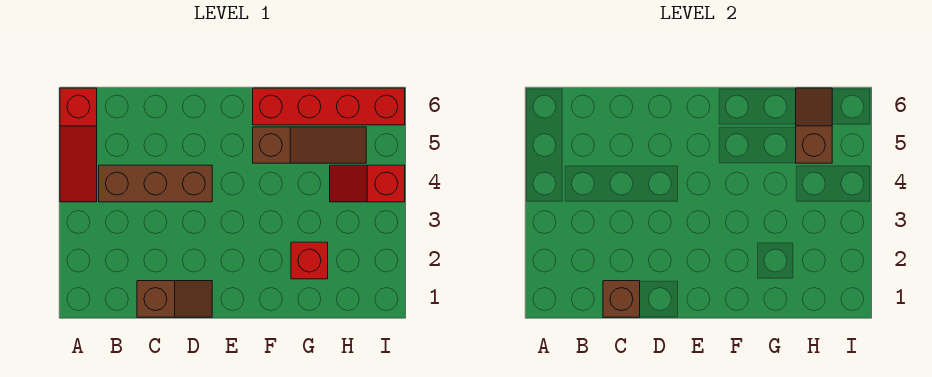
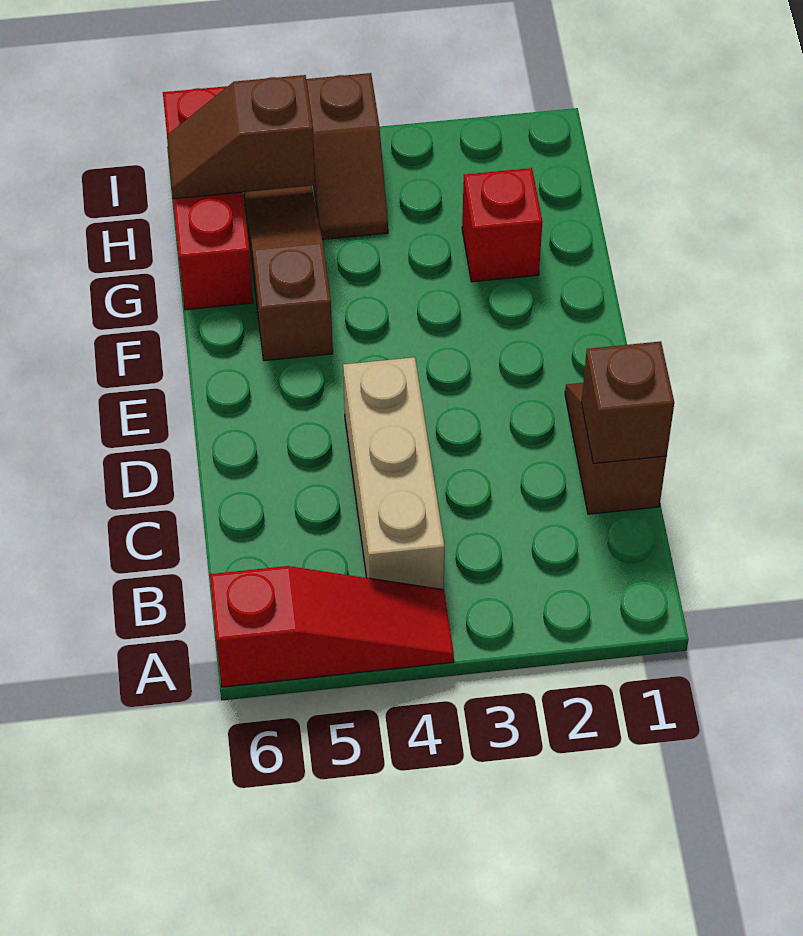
brown brick B4:D4 level 1 -> tan brick B4:D4 level 1
red brick F6:I6 level 1 -> red brick G6:I6 level 1
red slope H4:I4 level 1 top I -> brown slope H4:I4 level 1 top I

